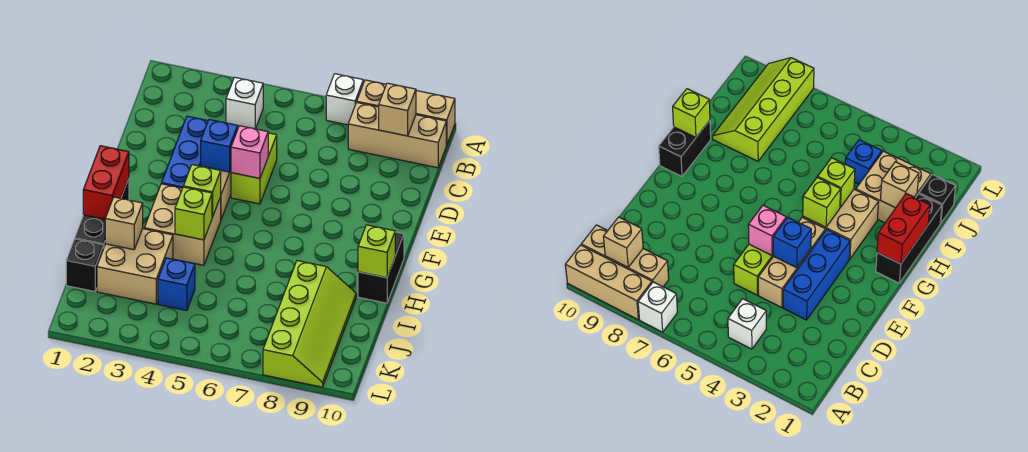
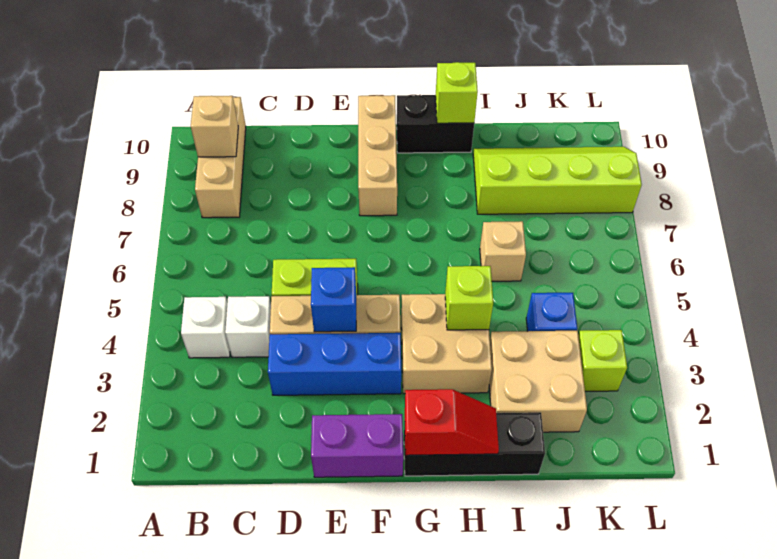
white brick A7 level 1 -> white brick C4 level 1
tan brick A8:A10 level 1 -> tan brick F8:F10 level 1
none -> purple brick E1:F1 level 1
pink brick E5 level 2 -> none
red brick G1:H1 level 2 -> red slope G1:H1 level 2 top G
lime brick G4 level 2 -> lime brick K3 level 1
tan brick I2 level 2 -> tan brick I6 level 1
black brick J1 level 1 -> none

